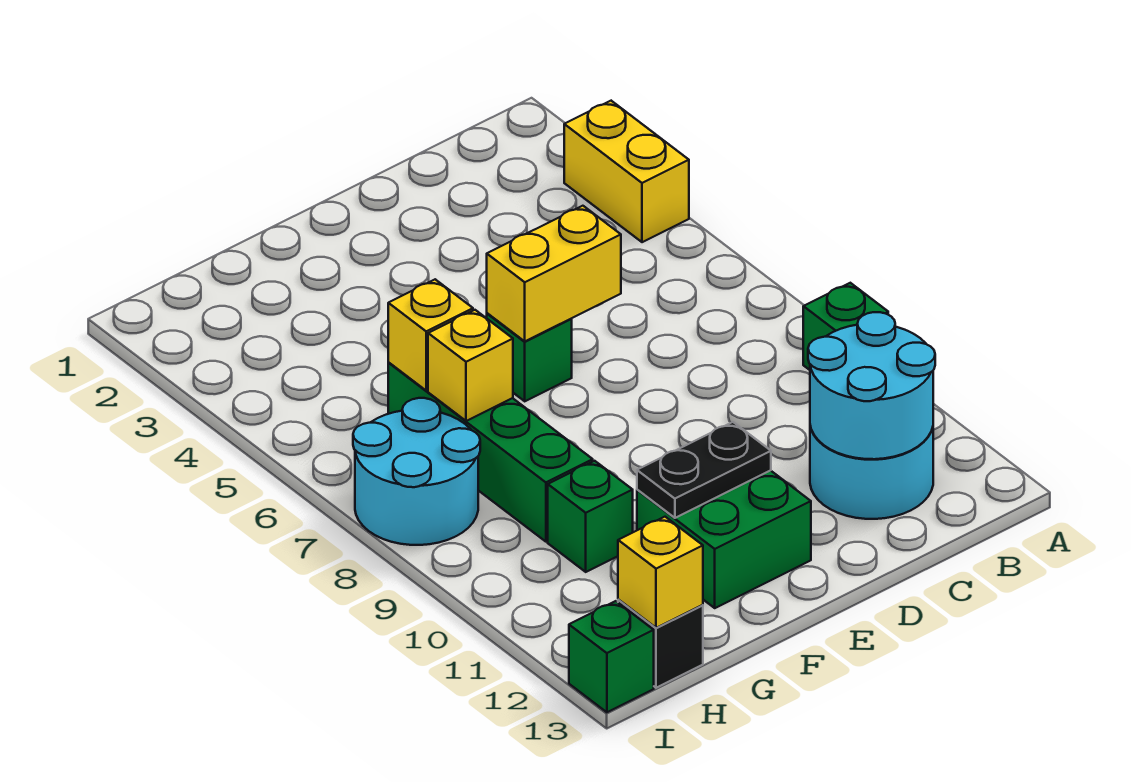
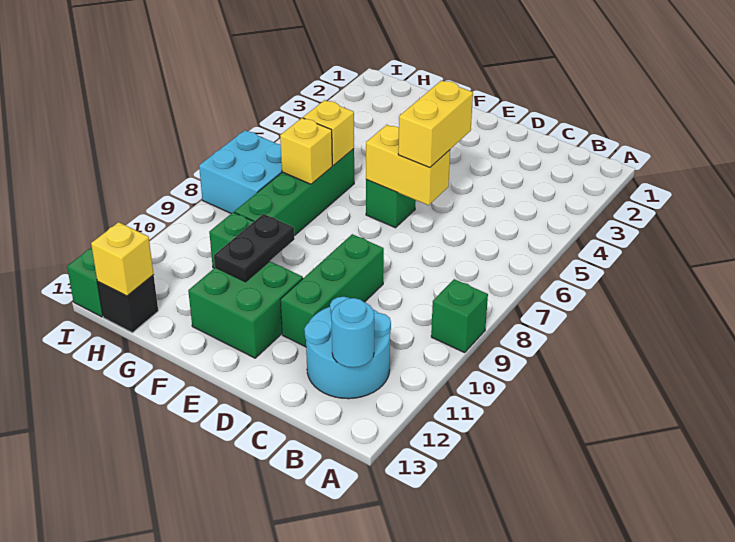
yellow brick A3:A4 level 1 -> yellow brick D5:D6 level 3
cyan round brick B11:C12 level 2 -> cyan round brick B12 level 2
none -> green brick D9:D11 level 1
black plate E11:F11 level 2 -> black plate F10:F11 level 2
cyan round brick H7:I8 level 1 -> cyan brick H7:I8 level 1

